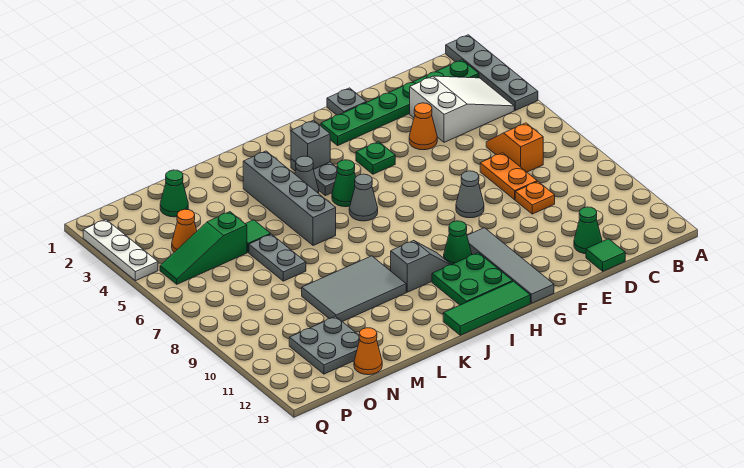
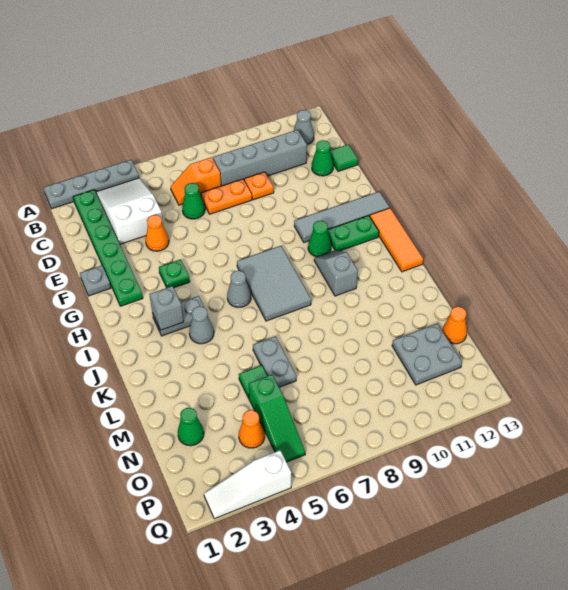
grey cone F8 level 1 -> grey cone B12 level 1
green plate H11:I12 level 1 -> green plate H11:H12 level 1
green tile H13:J13 level 1 -> orange tile H13:J13 level 1
green cone I5 level 1 -> green cone D6 level 1
grey brick K3:K6 level 1 -> grey brick C8:C11 level 1
grey tile K9:M10 level 1 -> grey tile H7:J8 level 1
grey plate M6:M7 level 1 -> grey plate L6:M6 level 1
white plate Q2:Q4 level 1 -> white slope Q2:Q4 level 1 top 4

